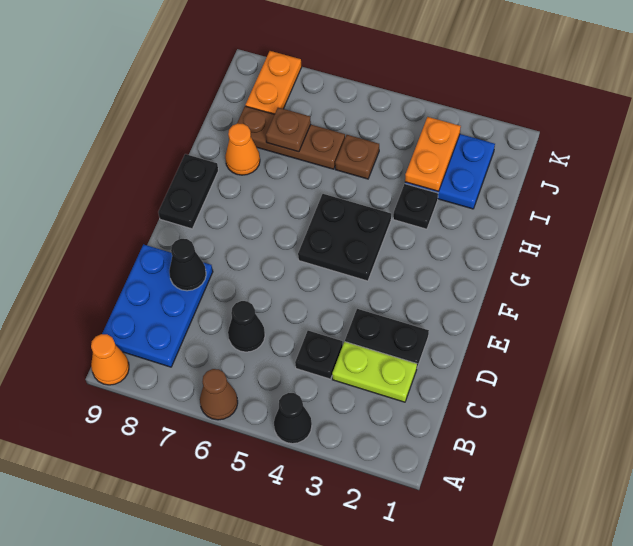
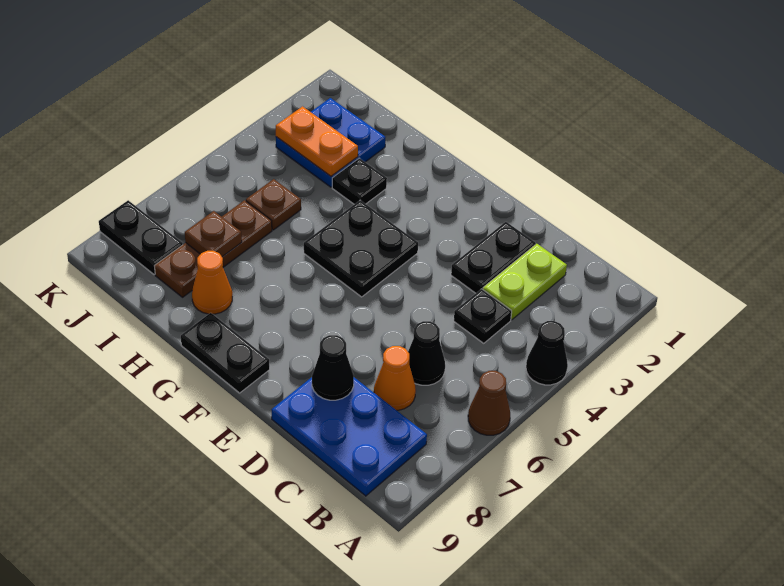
orange cone A9 level 1 -> orange cone C7 level 1
orange plate J8:K8 level 1 -> black plate J8:K8 level 1

